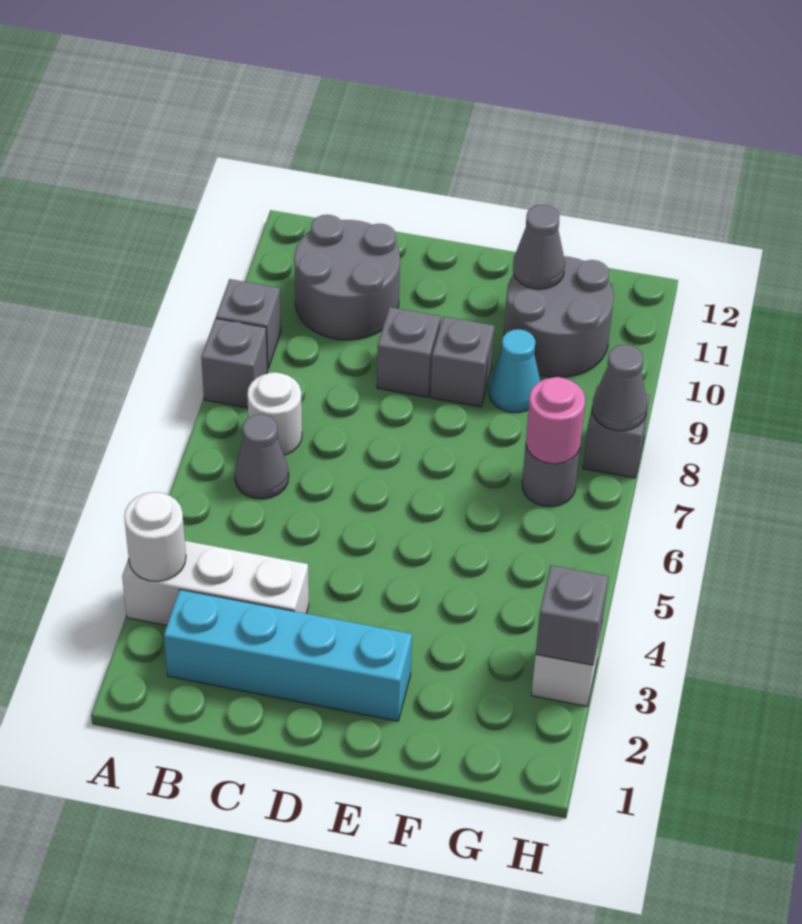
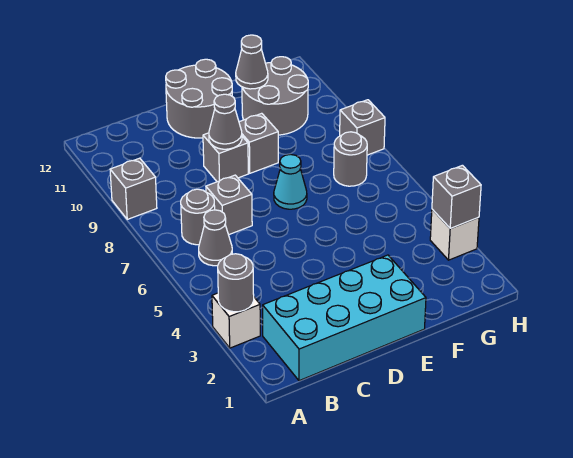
white brick A3:C3 level 1 -> white brick A3 level 1
white round brick A3 level 2 -> grey round brick A3 level 2
grey brick A8 level 1 -> grey brick C7 level 1
cyan brick B2:E2 level 1 -> cyan brick B1:E2 level 1
white round brick B7 level 1 -> grey round brick B7 level 1
grey round brick B10:C11 level 1 -> grey round brick D11:E12 level 1
cyan cone F9 level 1 -> cyan cone E7 level 1
pink round brick G7 level 2 -> none
grey cone H8 level 2 -> grey cone D9 level 2

